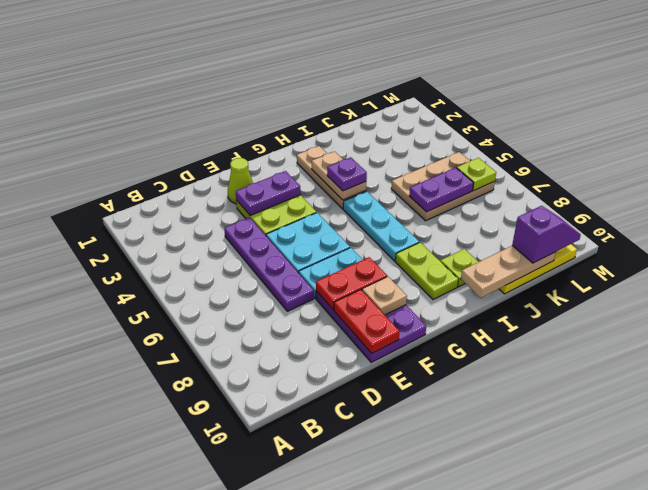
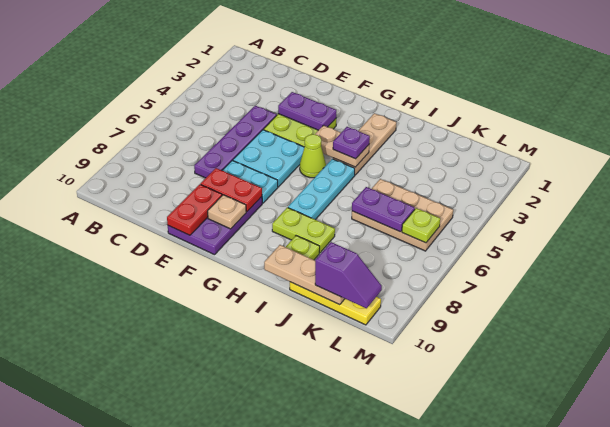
lime cone E2 level 1 -> lime cone G5 level 1
tan plate H3:H4 level 2 -> tan plate G4:H4 level 2
lime plate H8:H9 level 1 -> lime plate H8:I8 level 1

